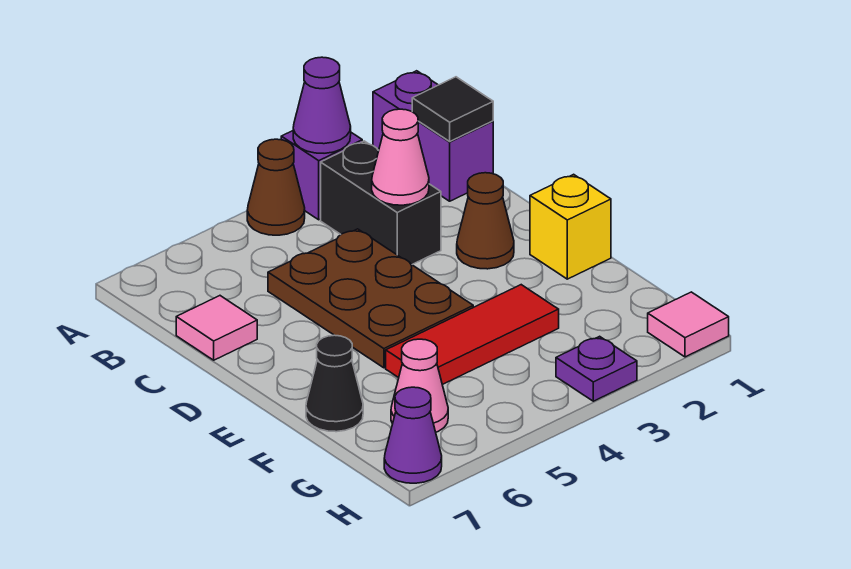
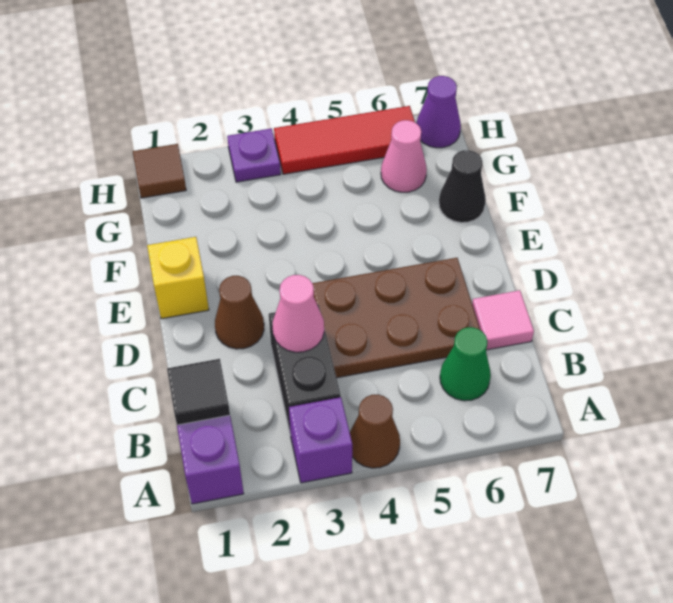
purple cone A3 level 2 -> none
none -> green cone B6 level 1
brown plate C4:E5 level 1 -> brown plate C4:D6 level 1
red tile F3:F5 level 1 -> red tile H4:H6 level 1
pink tile H1 level 1 -> brown tile H1 level 1

